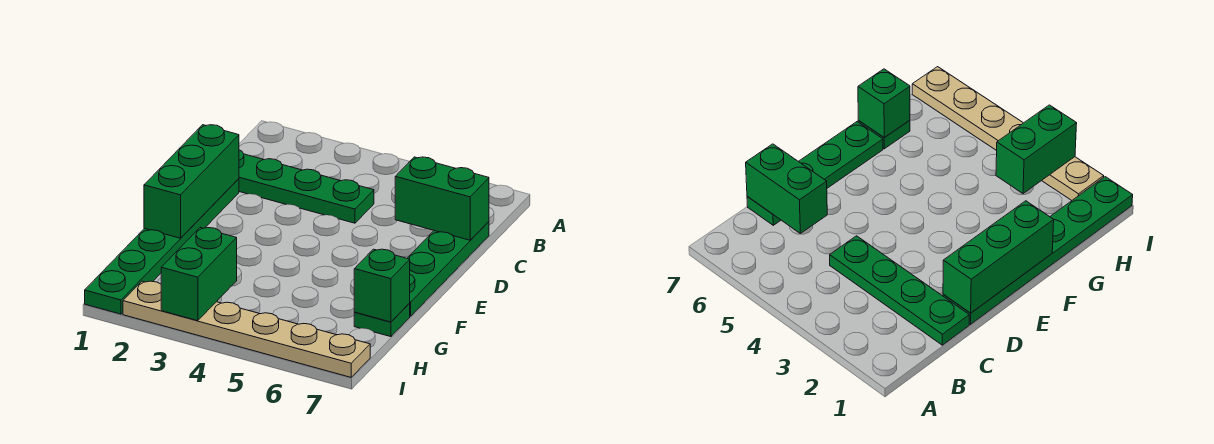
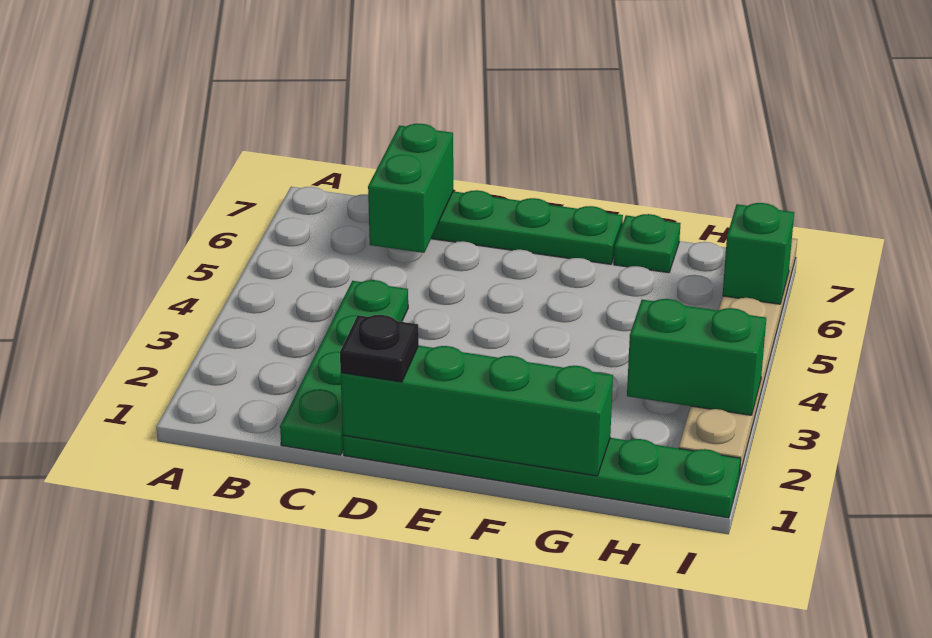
green brick D1:F1 level 2 -> green brick D1:G1 level 2
none -> black plate D1 level 3
green brick G7 level 2 -> green brick I6 level 2

